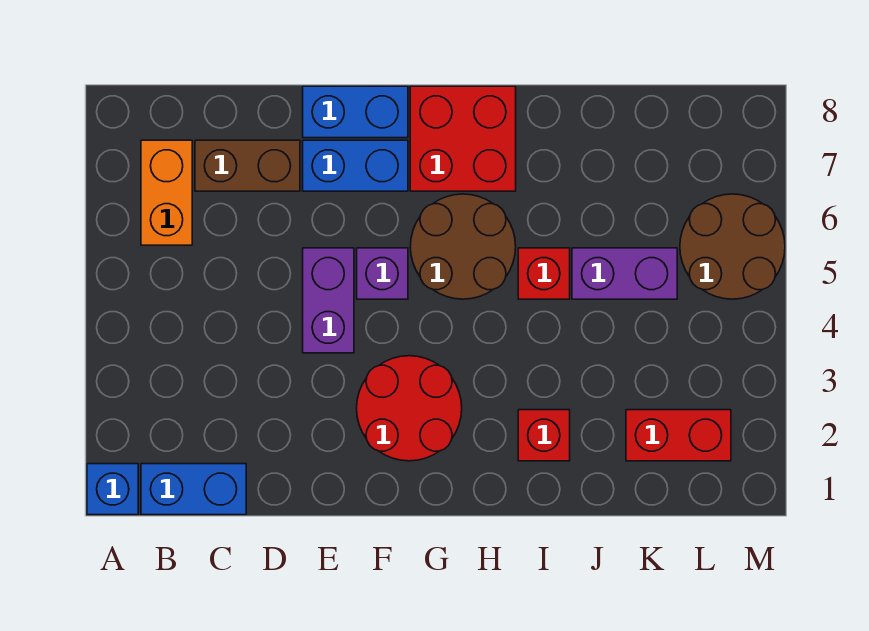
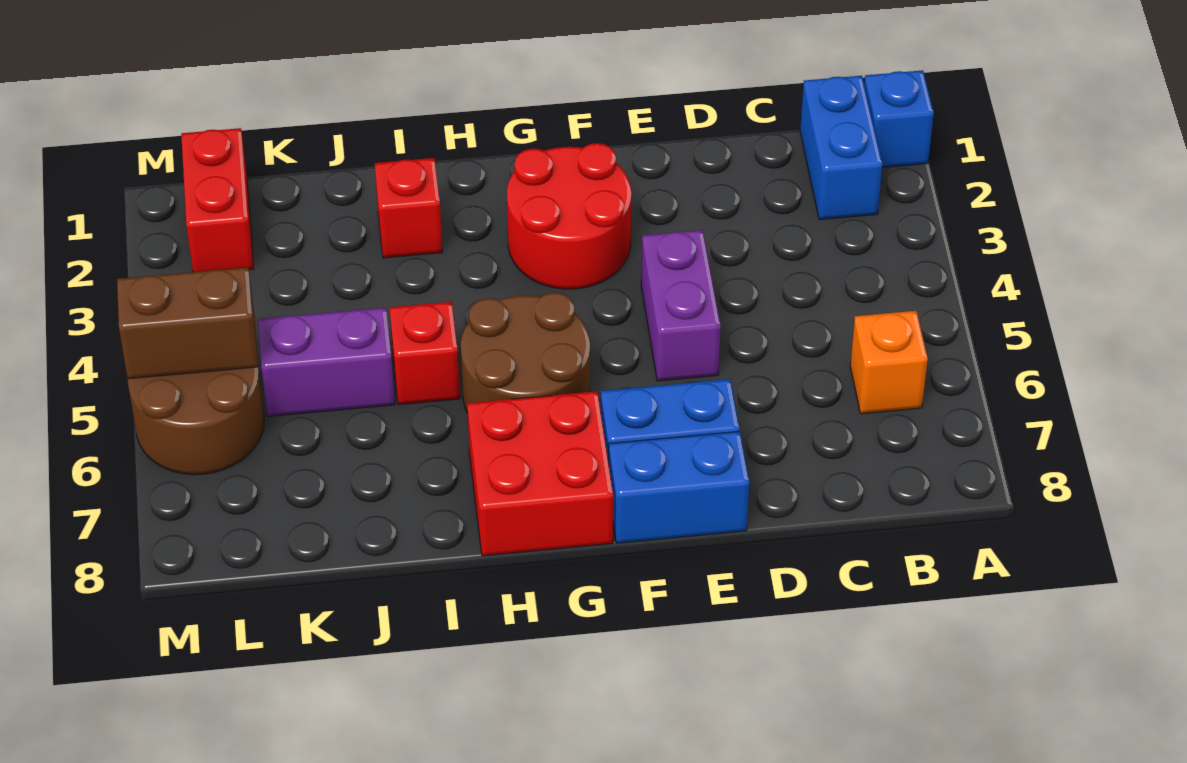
blue brick B1:C1 level 1 -> blue brick B1:B2 level 1
orange brick B6:B7 level 1 -> orange brick B6 level 1
brown brick C7:D7 level 1 -> brown brick L5:M5 level 2
purple brick F5 level 1 -> none
red brick K2:L2 level 1 -> red brick L1:L2 level 1

